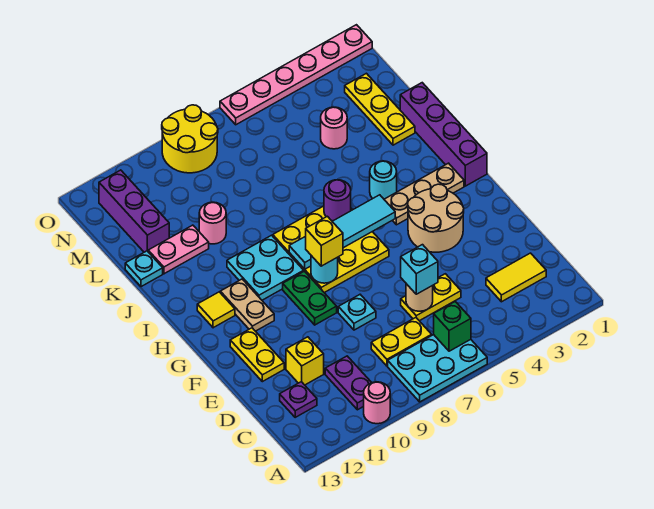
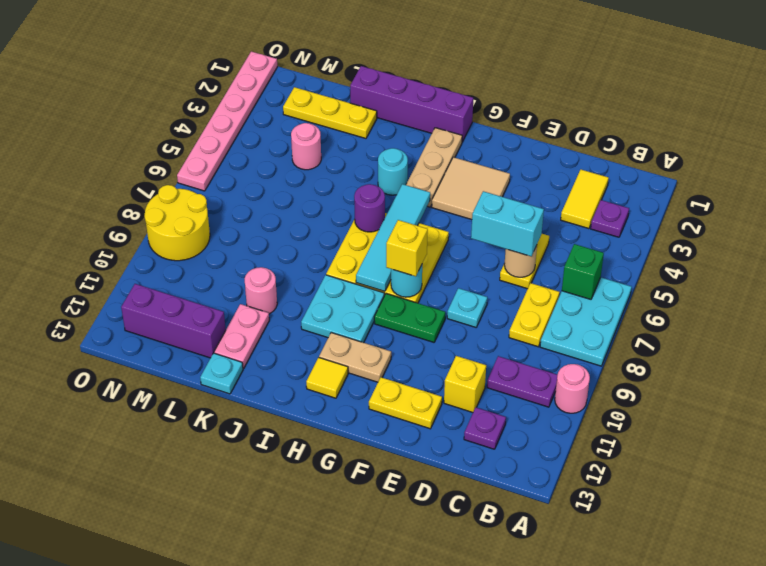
none -> purple plate B3 level 1
cyan brick D6 level 3 -> cyan brick D6:E6 level 3
tan round brick F3:G4 level 1 -> tan tile F3:G4 level 1

